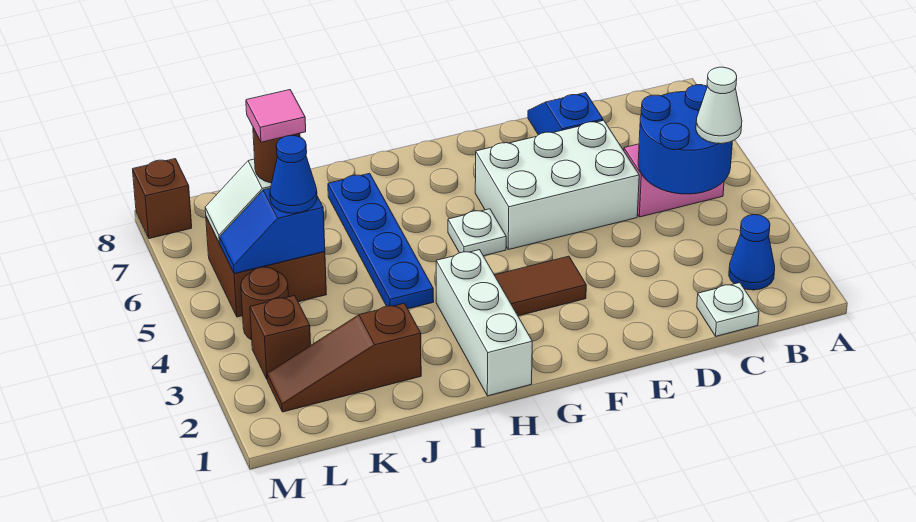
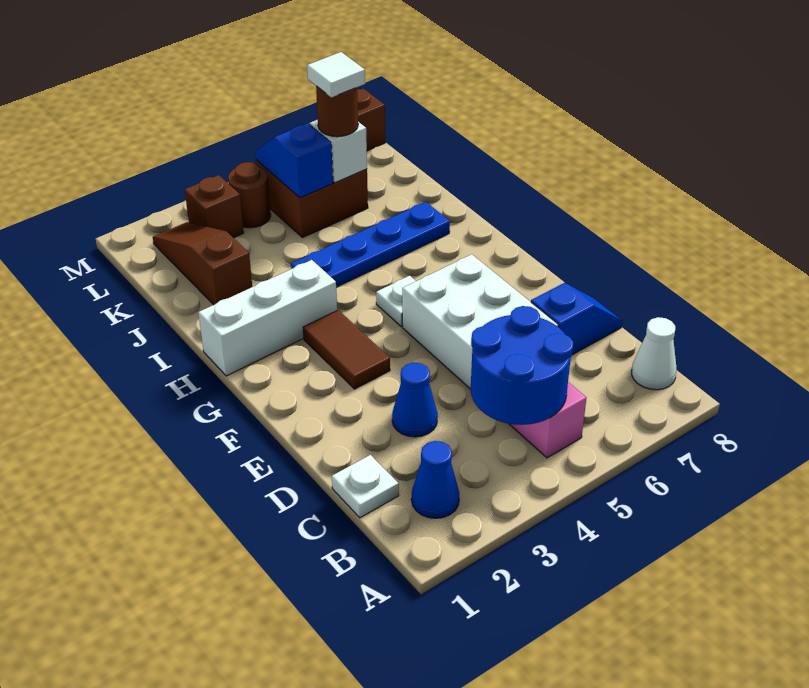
white cone B4 level 3 -> white cone B8 level 1
blue cone K5 level 3 -> blue cone D3 level 1
pink tile K6 level 4 -> white tile K6 level 4

